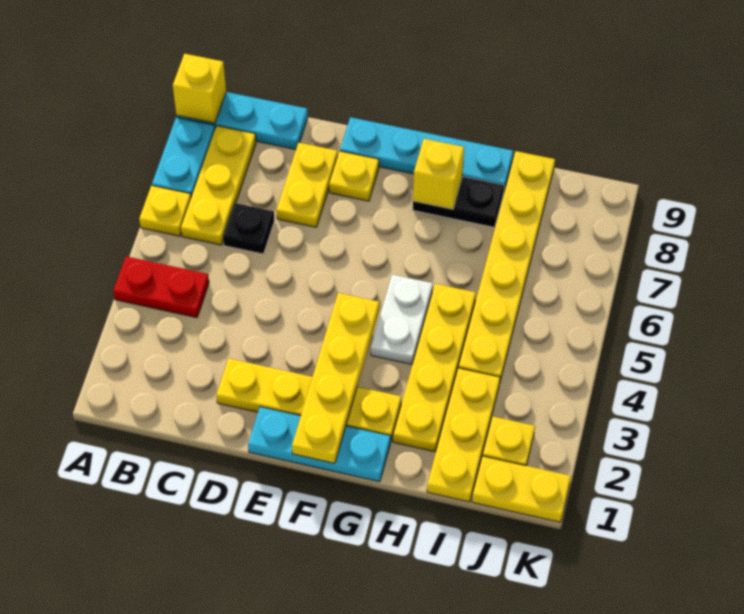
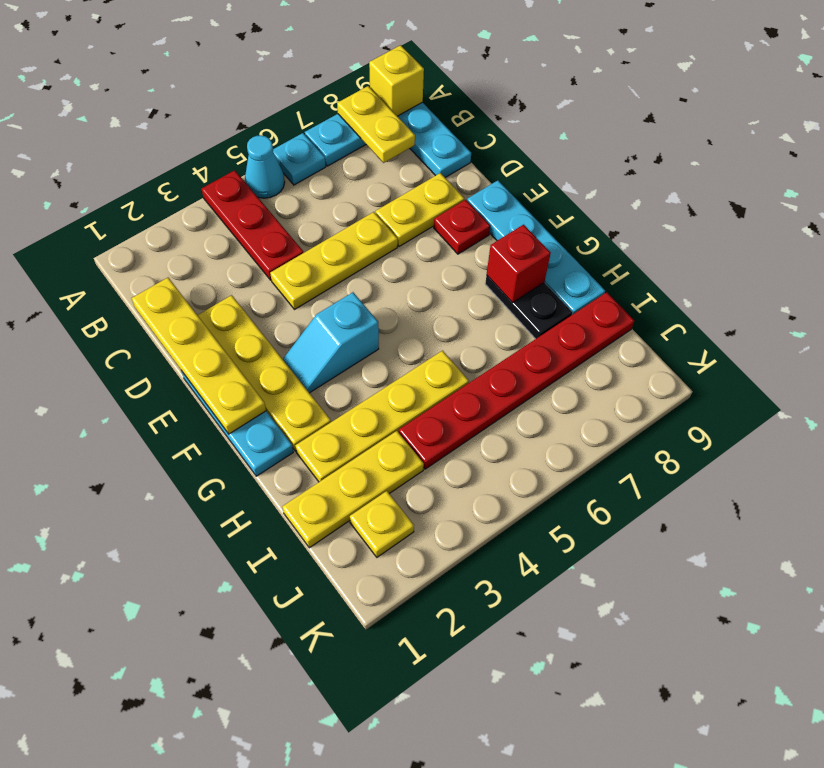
red plate A4:B4 level 1 -> red plate A4:C4 level 1
none -> cyan cone A5 level 1
yellow plate A6 level 1 -> cyan plate A6 level 1
yellow plate B6:B8 level 1 -> yellow plate D4:D6 level 1
black plate C6 level 1 -> none
yellow plate E8 level 1 -> red plate E8 level 1
yellow plate F1:F4 level 2 -> yellow plate C1:F1 level 2
none -> cyan slope F3:F4 level 1 top 4
white plate G4:G5 level 1 -> none
yellow brick G8 level 2 -> red brick G8 level 2
yellow plate I4:I9 level 1 -> red plate I4:I9 level 1
yellow plate J1:K1 level 1 -> yellow plate A8:B8 level 2

